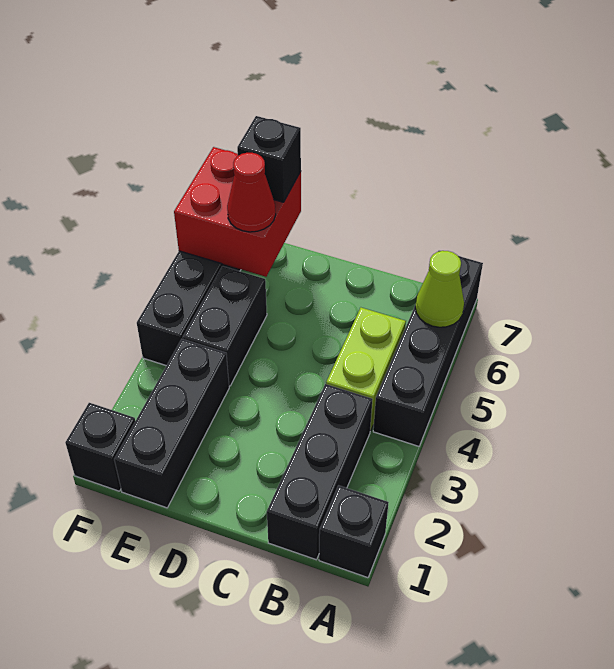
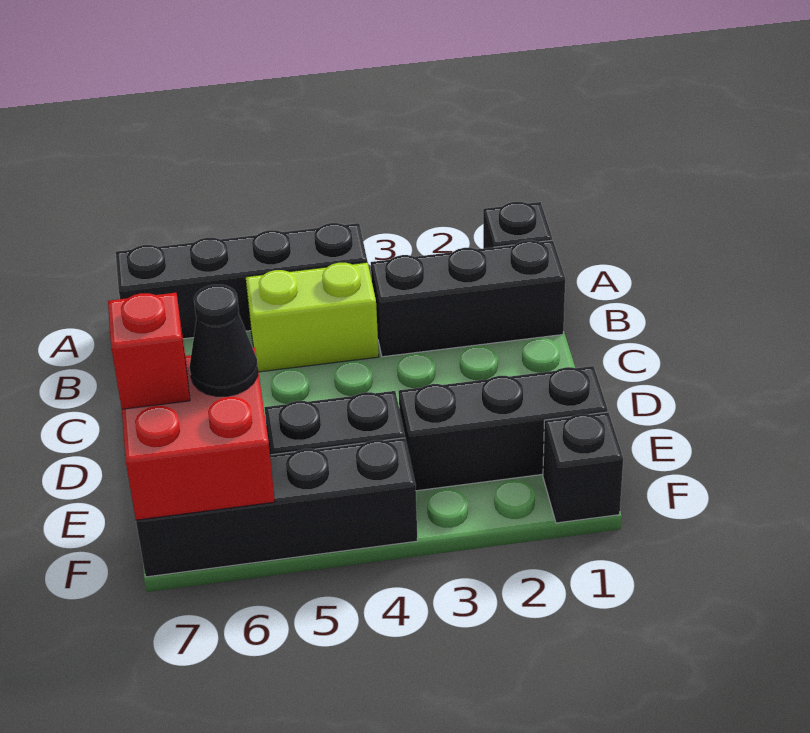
lime cone A6 level 2 -> none
red cone E6 level 3 -> black cone E6 level 3
black brick E7 level 3 -> red brick E7 level 3

